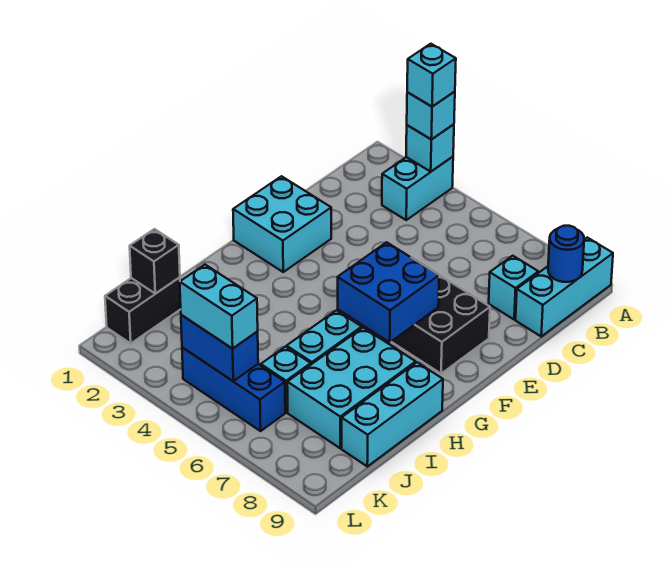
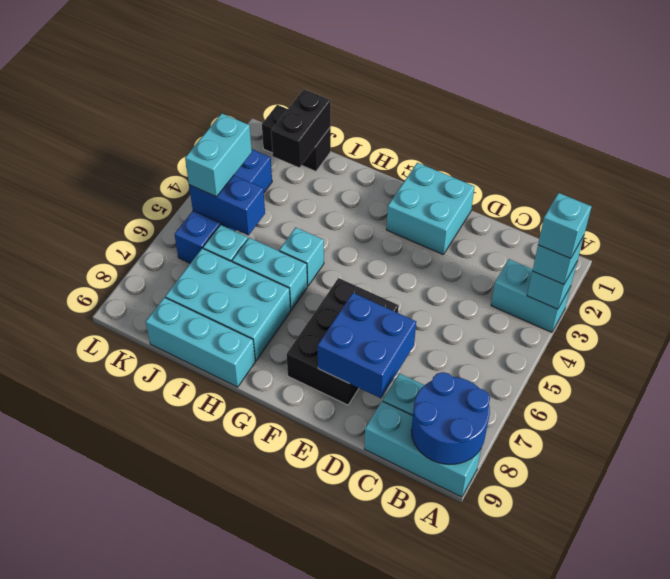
blue round brick B9 level 2 -> blue round brick A8:B9 level 2
blue brick F6:G7 level 2 -> blue brick D7:E8 level 2
none -> cyan brick H5 level 1
black brick J1 level 2 -> black brick J1:J2 level 2
blue brick K4:K6 level 1 -> blue brick K3:K6 level 1
blue brick K4:K5 level 2 -> blue brick J5:K5 level 2

